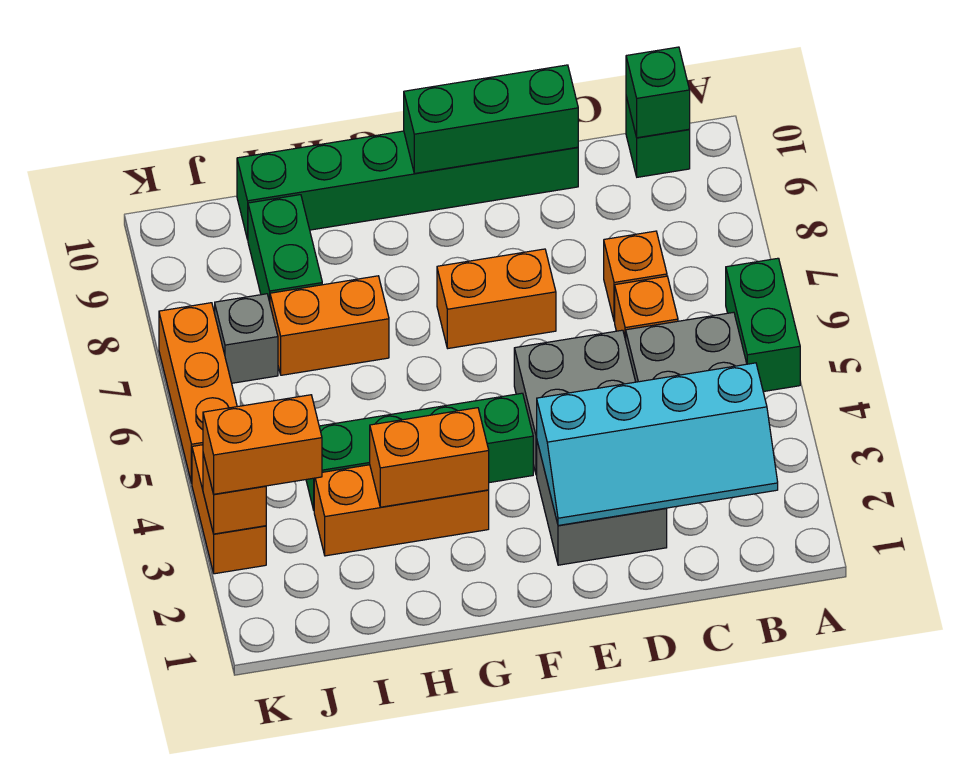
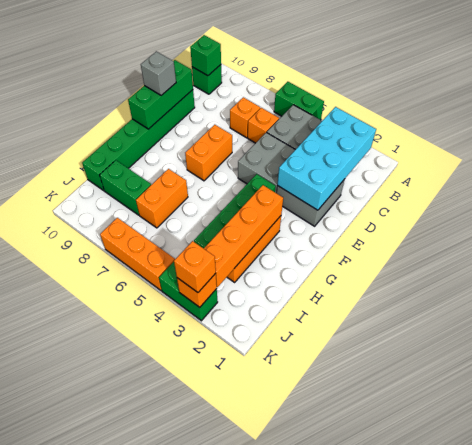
cyan slope B2:E3 level 2 top 3 -> cyan brick B2:E3 level 2
orange brick G3:H3 level 2 -> orange brick G3:J3 level 2
orange brick J3:K3 level 3 -> orange brick K3 level 3
grey brick J7 level 1 -> grey brick E10 level 3
orange brick K3:K4 level 1 -> green brick K3:K4 level 1

